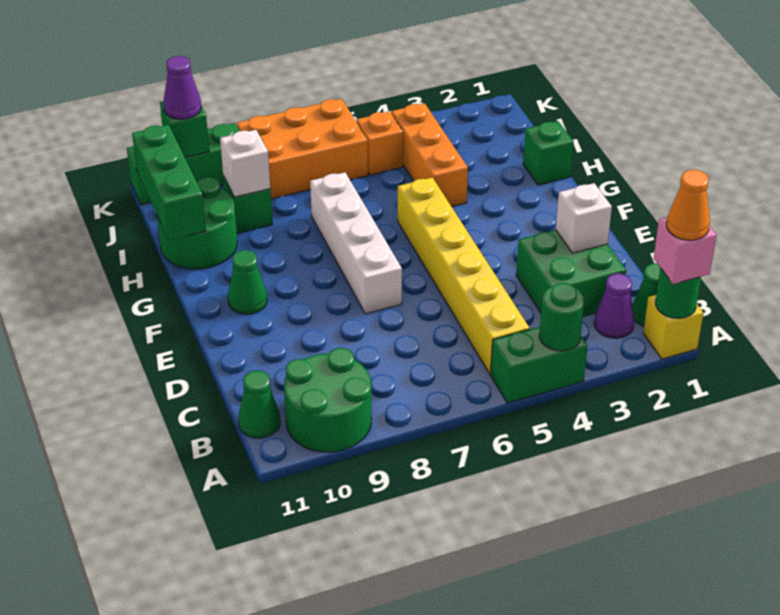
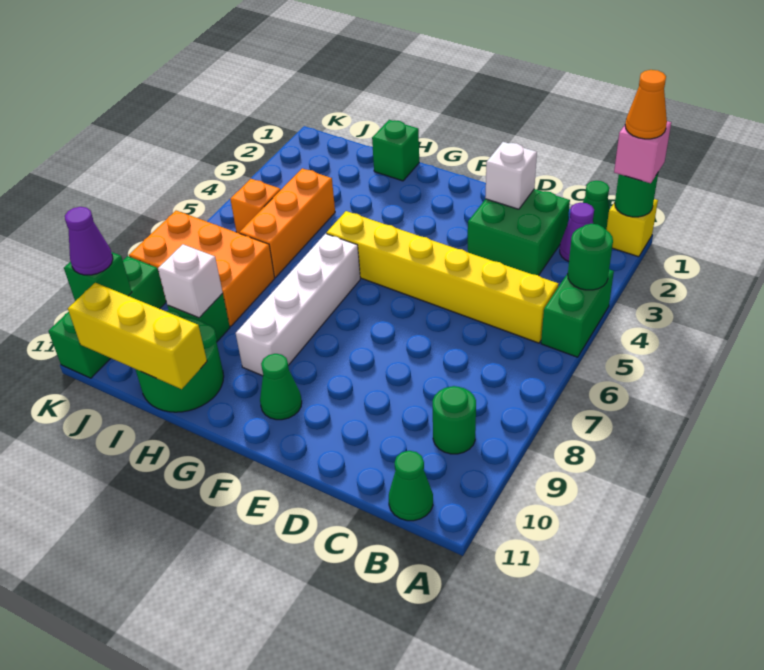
green round brick A9:B10 level 1 -> green round brick B9 level 1
white brick E7:H7 level 1 -> white brick G6:G9 level 1
orange brick H4:J4 level 1 -> orange brick I4:I6 level 1
green brick H11:J11 level 2 -> yellow brick H11:J11 level 2
orange brick J6:K8 level 1 -> orange brick I7:K8 level 1

